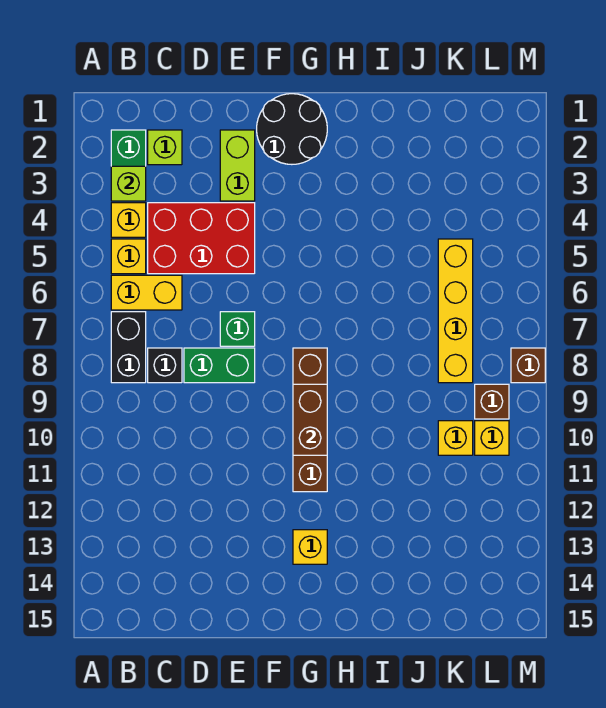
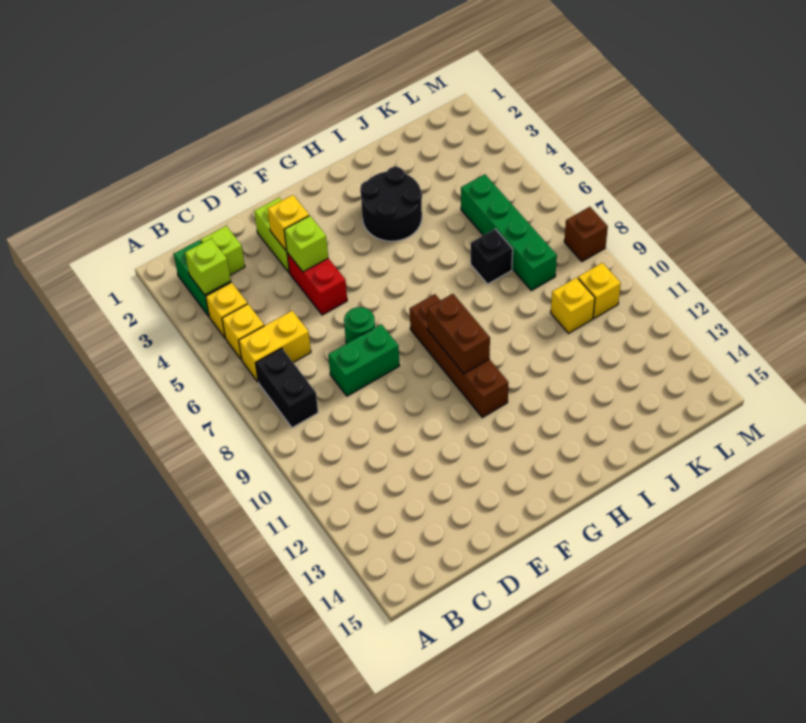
red brick C4:E5 level 1 -> red brick E4:E5 level 1
black brick C8 level 1 -> black brick J7 level 1
none -> lime brick E4 level 2
green brick E7 level 1 -> green round brick E7 level 1
black round brick F1:G2 level 1 -> black round brick H3:I4 level 1
yellow brick G13 level 1 -> yellow brick E3 level 2
yellow brick K5:K8 level 1 -> green brick K5:K8 level 1
brown brick L9 level 1 -> none

